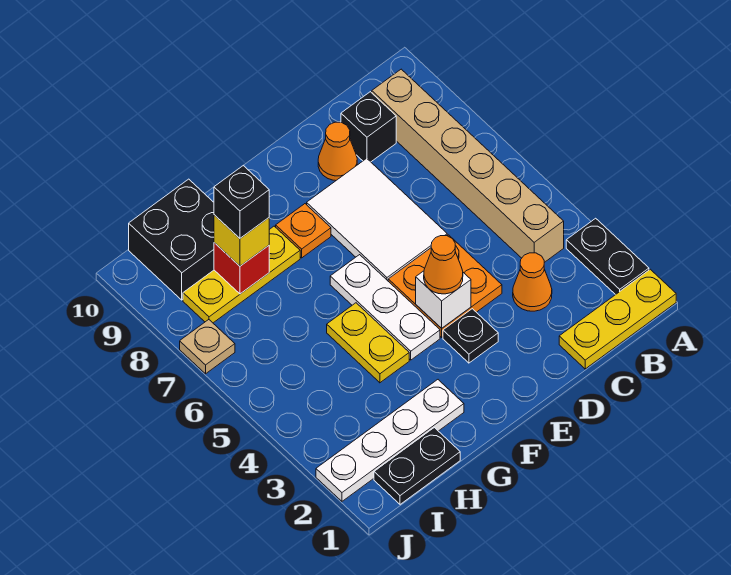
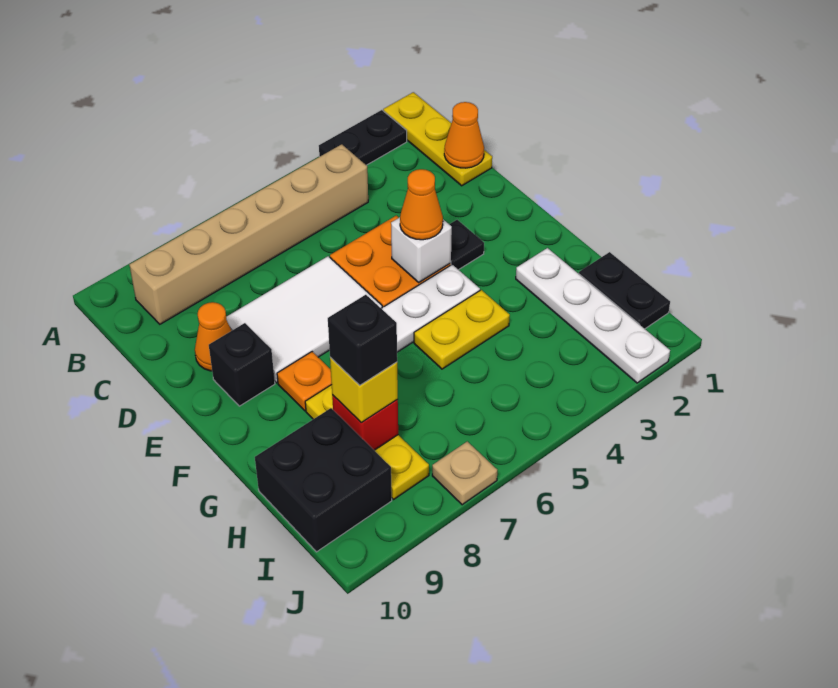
orange cone C3 level 1 -> orange cone C1 level 2
black brick C9 level 1 -> black brick E9 level 1

